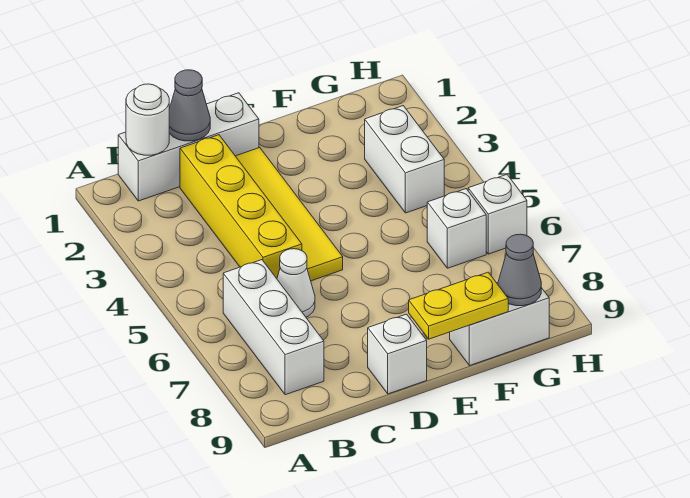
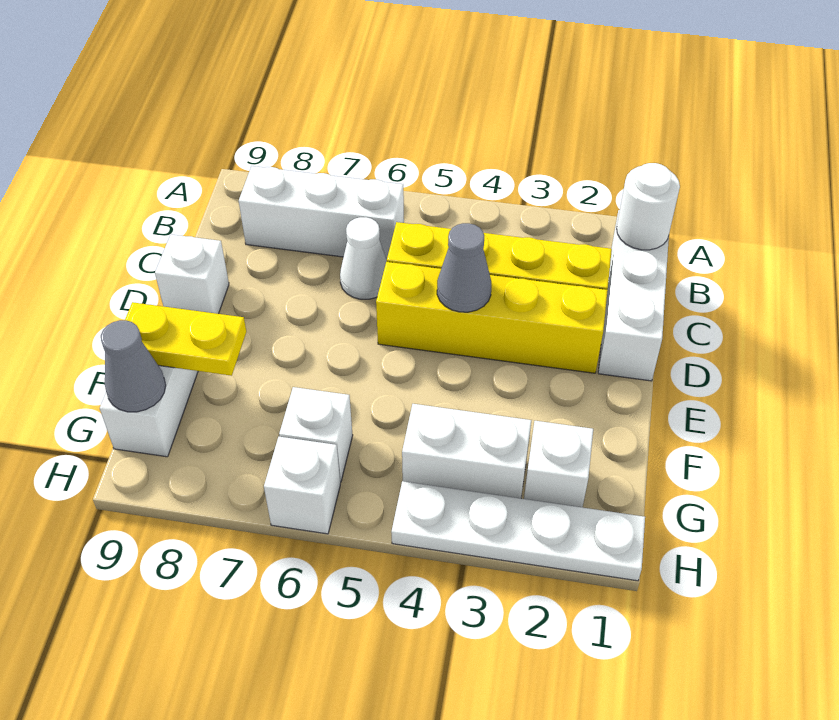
grey cone C1 level 2 -> grey cone D4 level 2
yellow tile D2:D5 level 1 -> yellow brick D2:D5 level 1
yellow plate E9:F9 level 2 -> yellow plate F8:F9 level 2
none -> white brick G2 level 1
none -> white plate H1:H4 level 1

